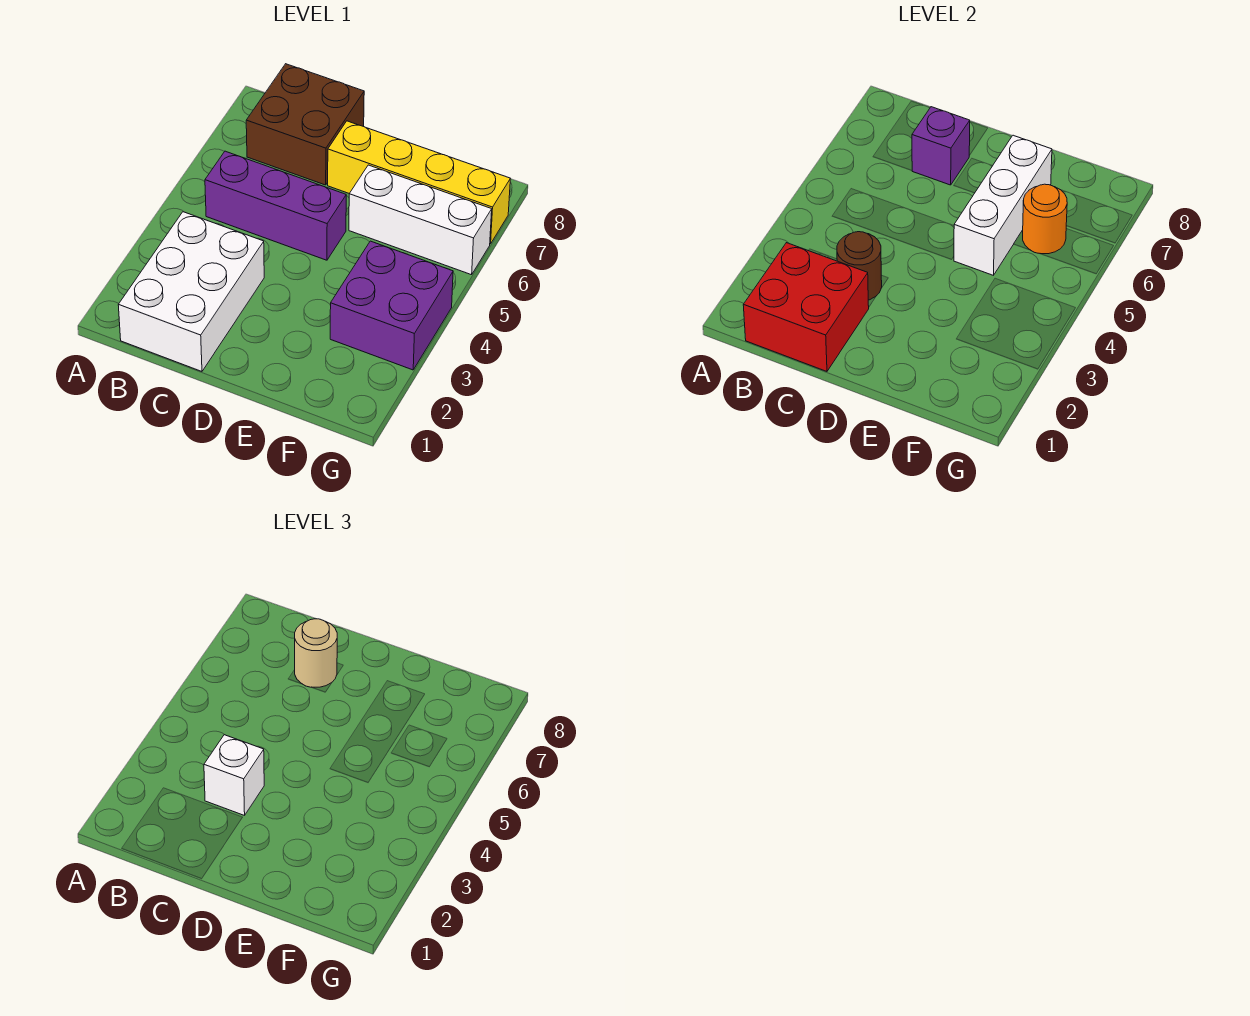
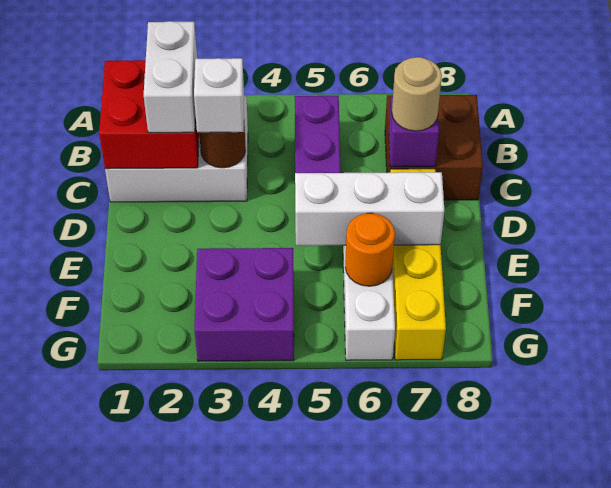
none -> white brick B2:C2 level 3

